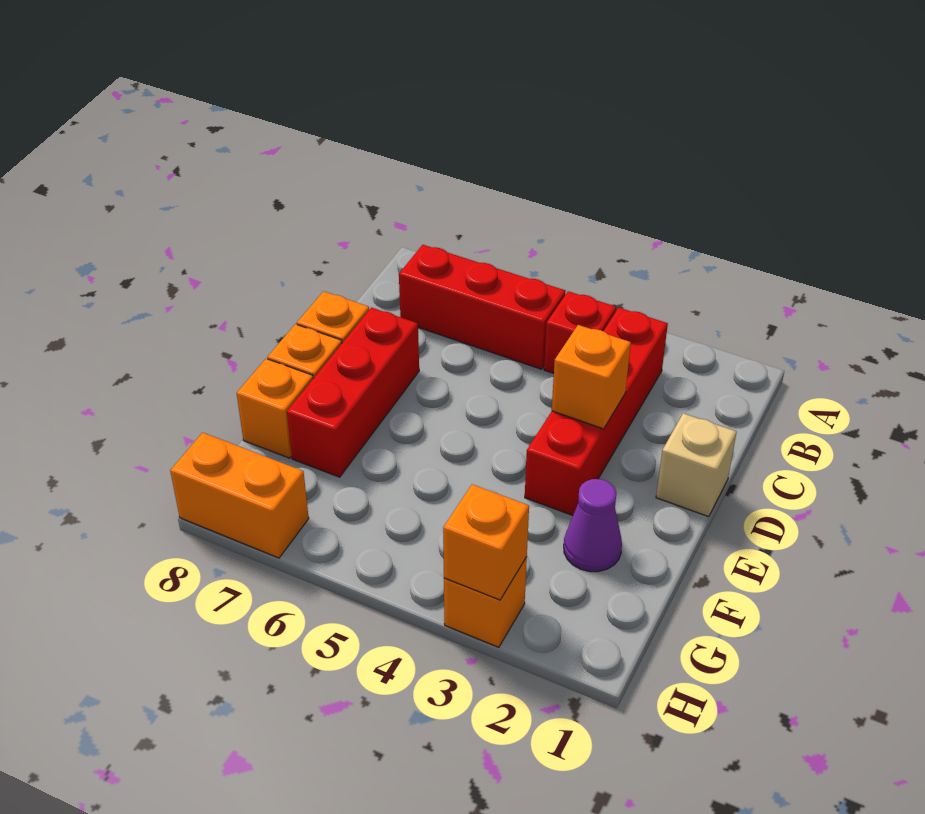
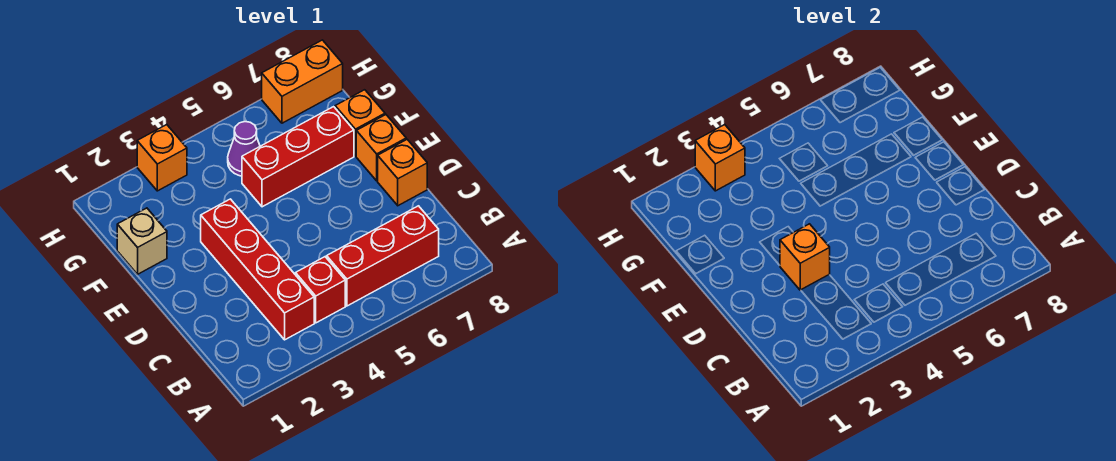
tan brick D1 level 1 -> tan brick F1 level 1
red brick D7:F7 level 1 -> red brick F5:F7 level 1
purple cone F2 level 1 -> purple cone G5 level 1

